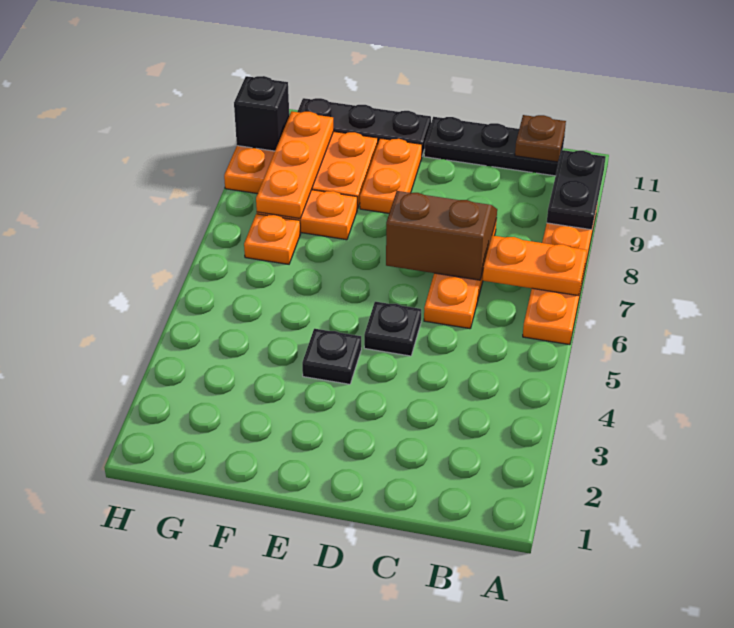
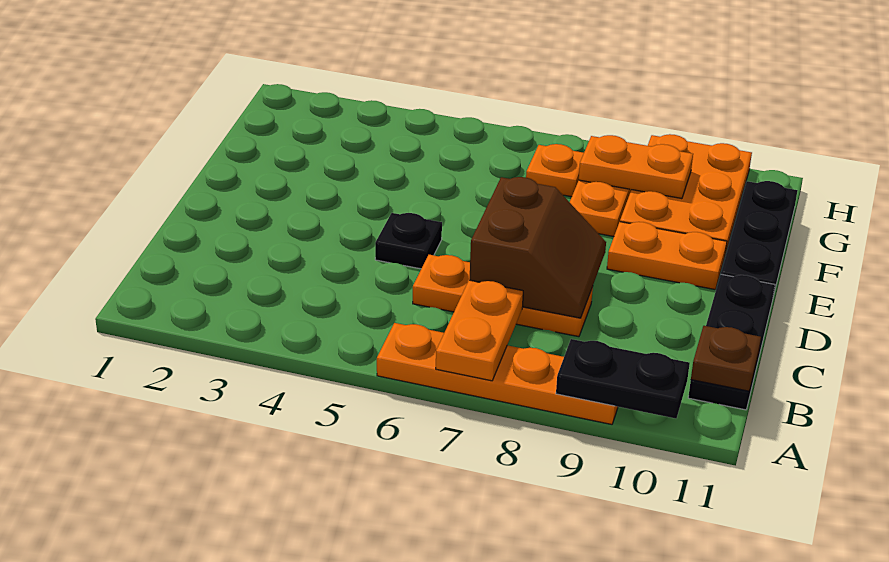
black plate E4 level 1 -> none
orange plate G8:G10 level 2 -> orange plate G8:G9 level 2
black brick H10 level 2 -> none

